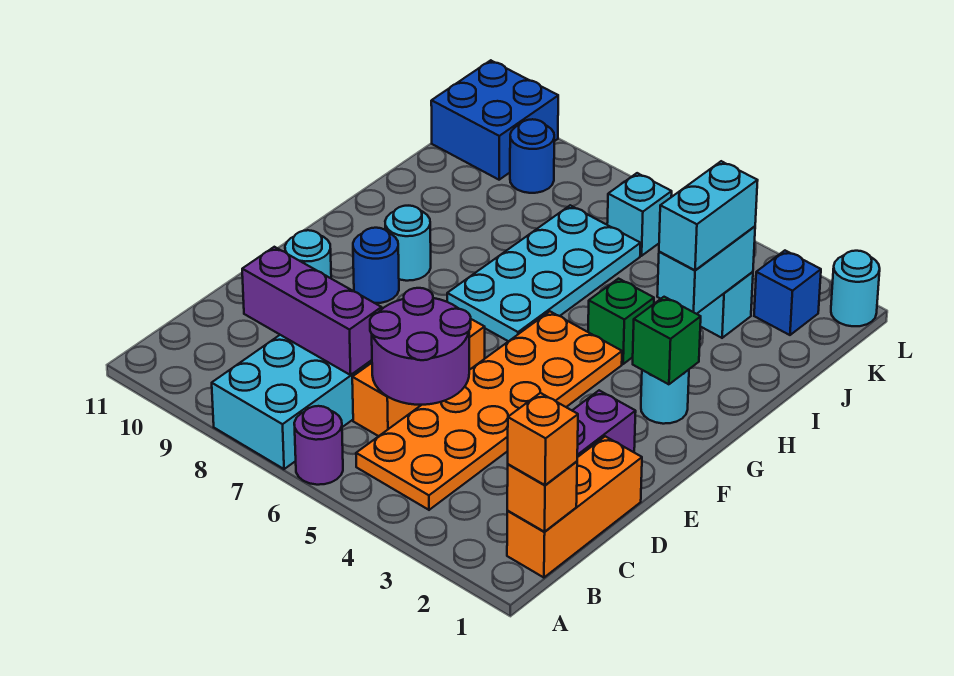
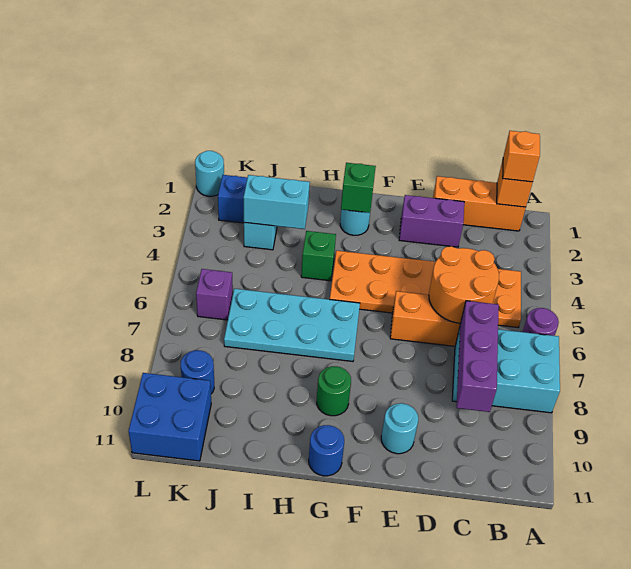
purple round brick C5:D6 level 2 -> orange round brick C5:D6 level 2
blue round brick F9 level 1 -> blue round brick G11 level 1
cyan round brick G9 level 1 -> green round brick G9 level 1
cyan brick I3:J3 level 3 -> none
cyan brick K6 level 1 -> purple brick K6 level 1

